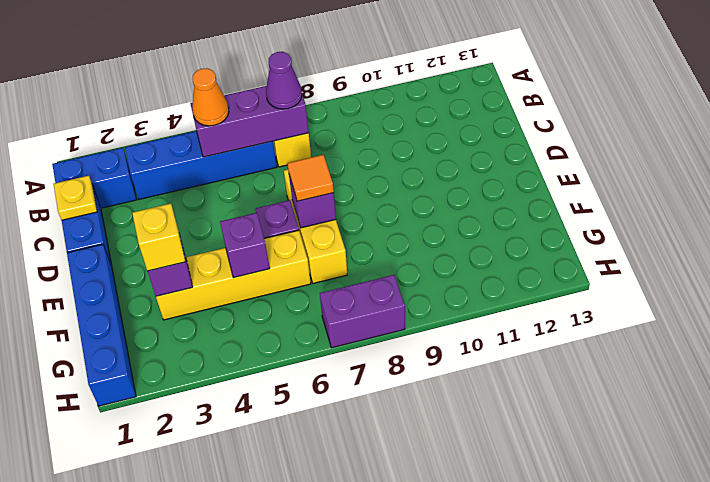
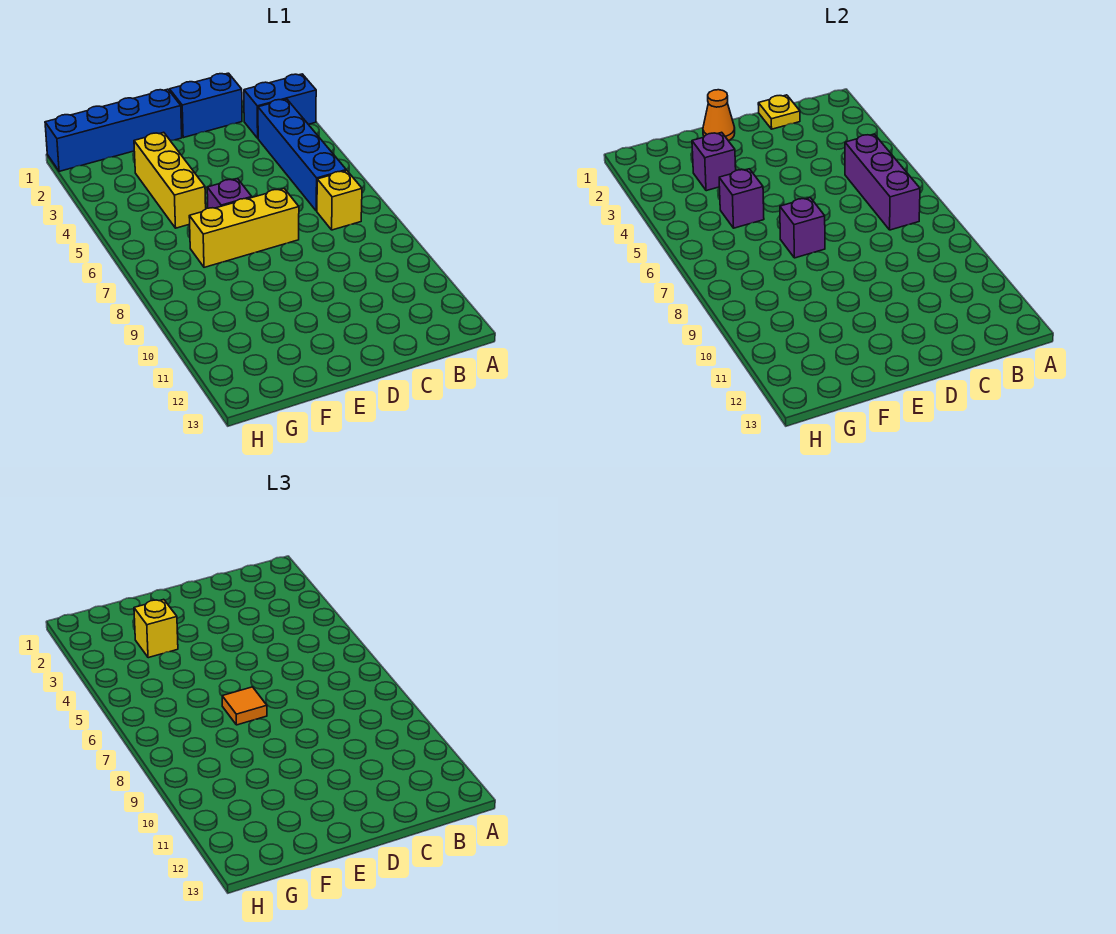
blue brick B1:B2 level 1 -> blue brick A2:B2 level 1
orange cone B5 level 3 -> orange cone E1 level 2
purple cone B7 level 3 -> none
yellow brick F3:F6 level 1 -> yellow brick F3:F5 level 1
purple brick H7:H8 level 1 -> none

